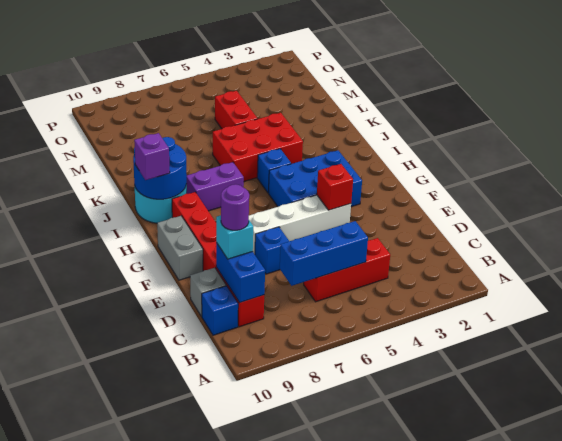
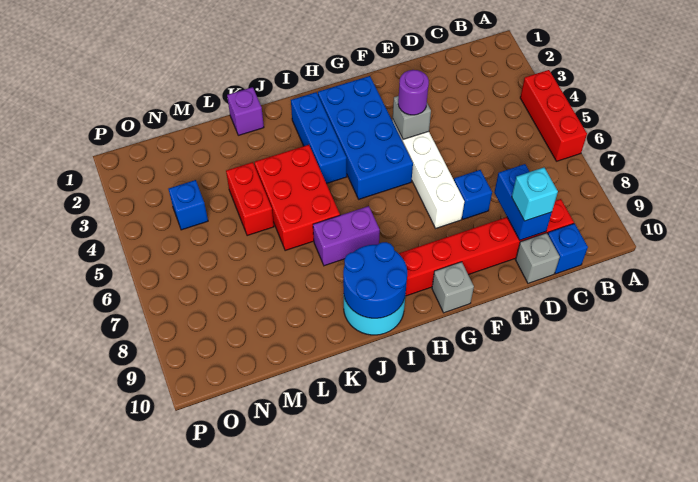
red brick C4:C6 level 1 -> red brick A4:A6 level 1
blue brick C5:C7 level 2 -> blue brick I2:I4 level 1
blue brick C9:D9 level 2 -> blue brick D8:D9 level 2
purple round brick D9 level 4 -> purple round brick F4 level 3
red brick F4 level 2 -> grey brick F4 level 2
grey brick F10:G10 level 1 -> grey brick G10 level 1
blue brick G3:H5 level 1 -> blue brick G2:H5 level 1
blue brick I5 level 1 -> blue brick N4 level 1
purple brick I7:I8 level 1 -> purple brick I7:J7 level 1
purple brick I10 level 3 -> purple brick K1 level 1
red brick L5:M5 level 1 -> red brick L4:L5 level 1

